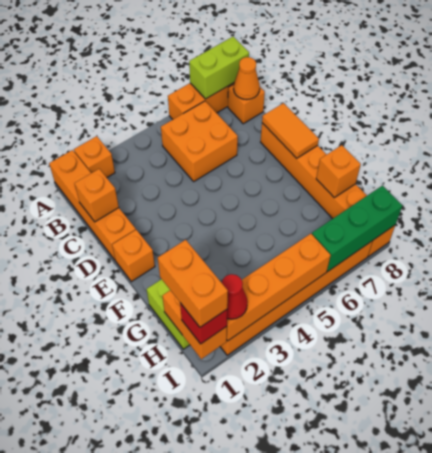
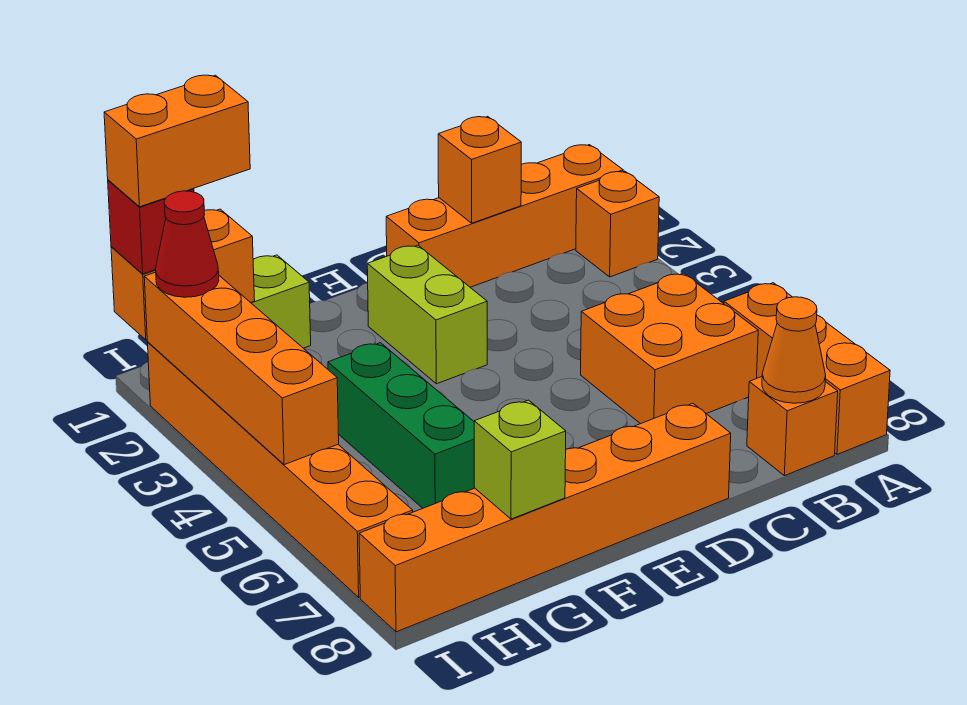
lime brick A7:A8 level 2 -> lime brick E2:E3 level 1
orange tile D8:E8 level 2 -> none
orange brick E1 level 1 -> none
orange brick G8 level 2 -> lime brick G8 level 2
green brick I6:I8 level 2 -> green brick G4:G6 level 1

